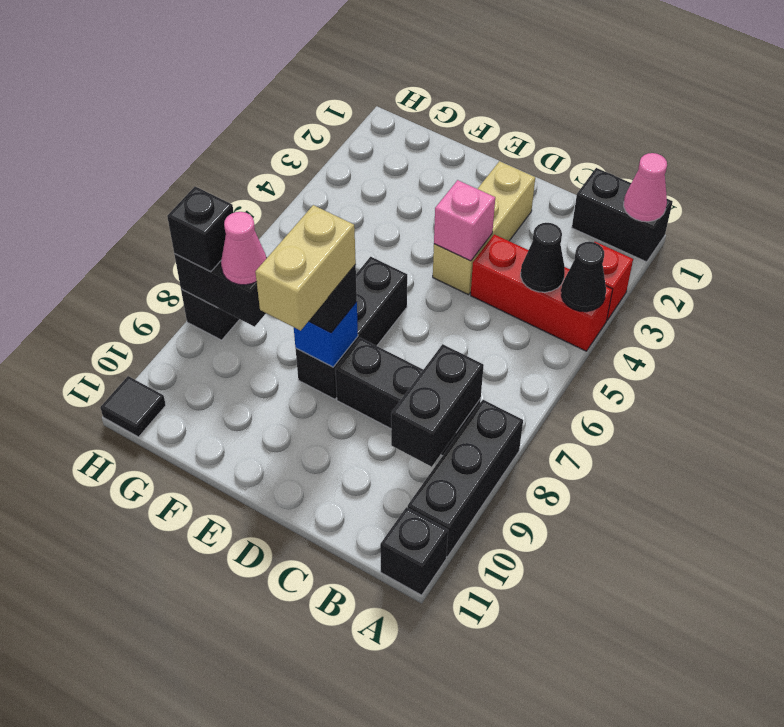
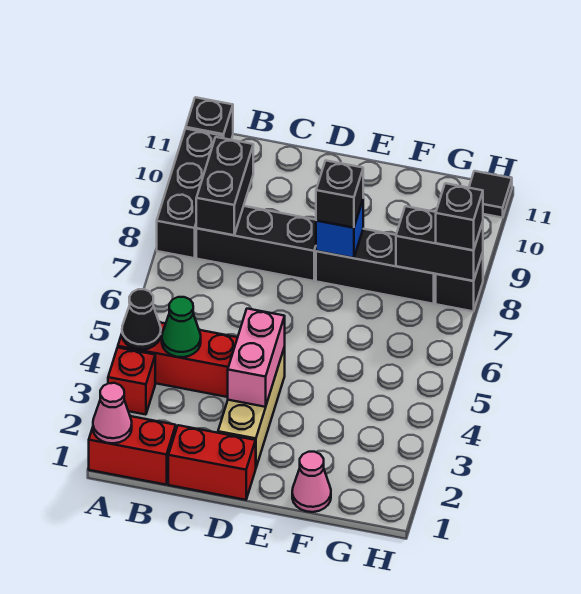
black brick A1:B1 level 1 -> red brick A1:B1 level 1
black cone B4 level 2 -> green cone B4 level 2
none -> red brick C1:D1 level 1
pink brick D4 level 2 -> pink brick D3:D4 level 2
black brick E6:E8 level 1 -> black brick E8:G8 level 1
tan brick E8:E9 level 4 -> none
pink cone G8 level 3 -> pink cone F1 level 1

